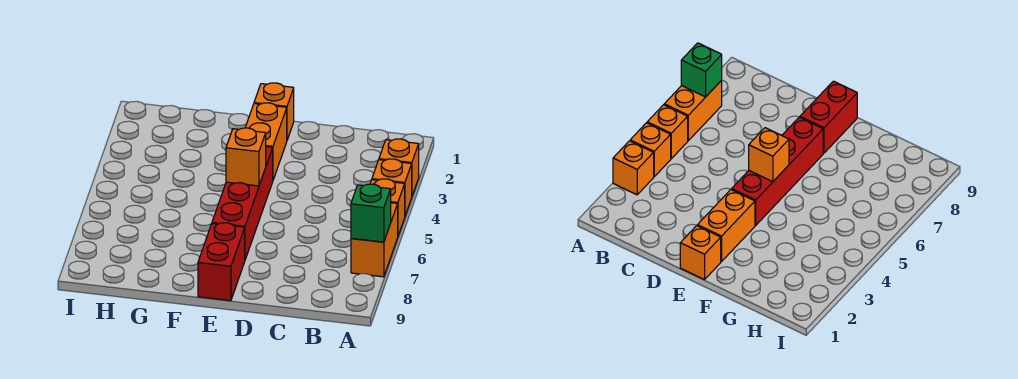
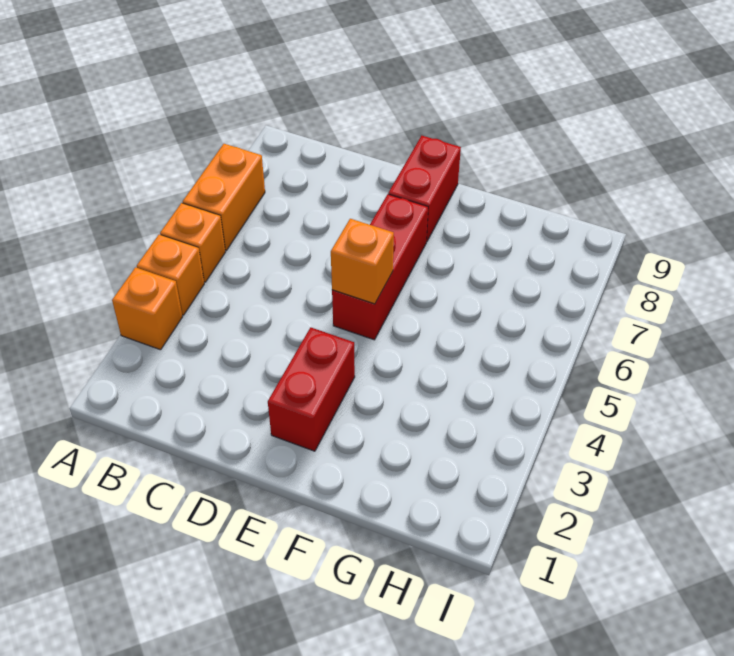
green brick A7 level 2 -> none
orange brick E1 level 1 -> none
orange brick E2:E3 level 1 -> red brick E2:E3 level 1
red brick E4:E7 level 1 -> red brick E5:E7 level 1

